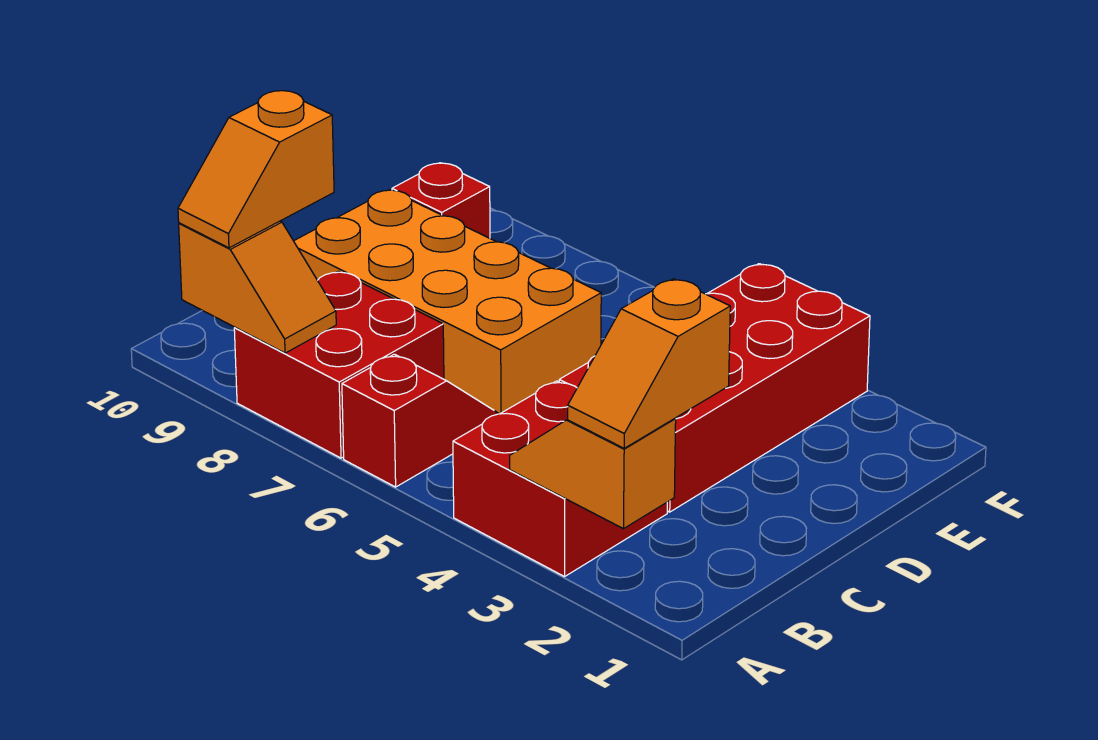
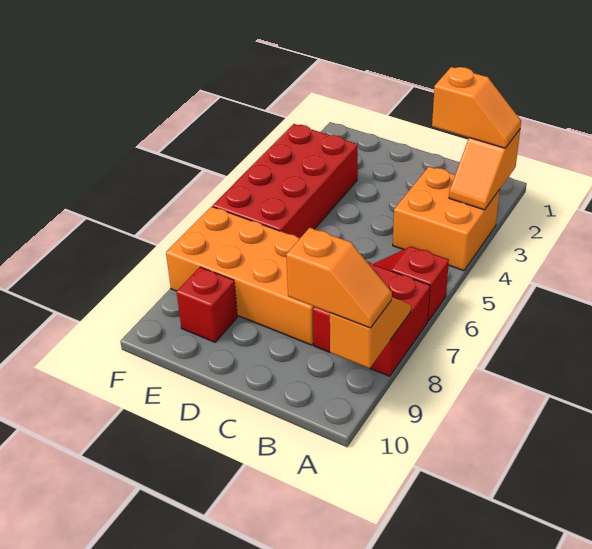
red brick A3:B4 level 1 -> orange brick A3:B4 level 1
red brick C3:F4 level 1 -> red brick E3:F6 level 1
orange brick C6:D9 level 1 -> orange brick C7:F8 level 1

